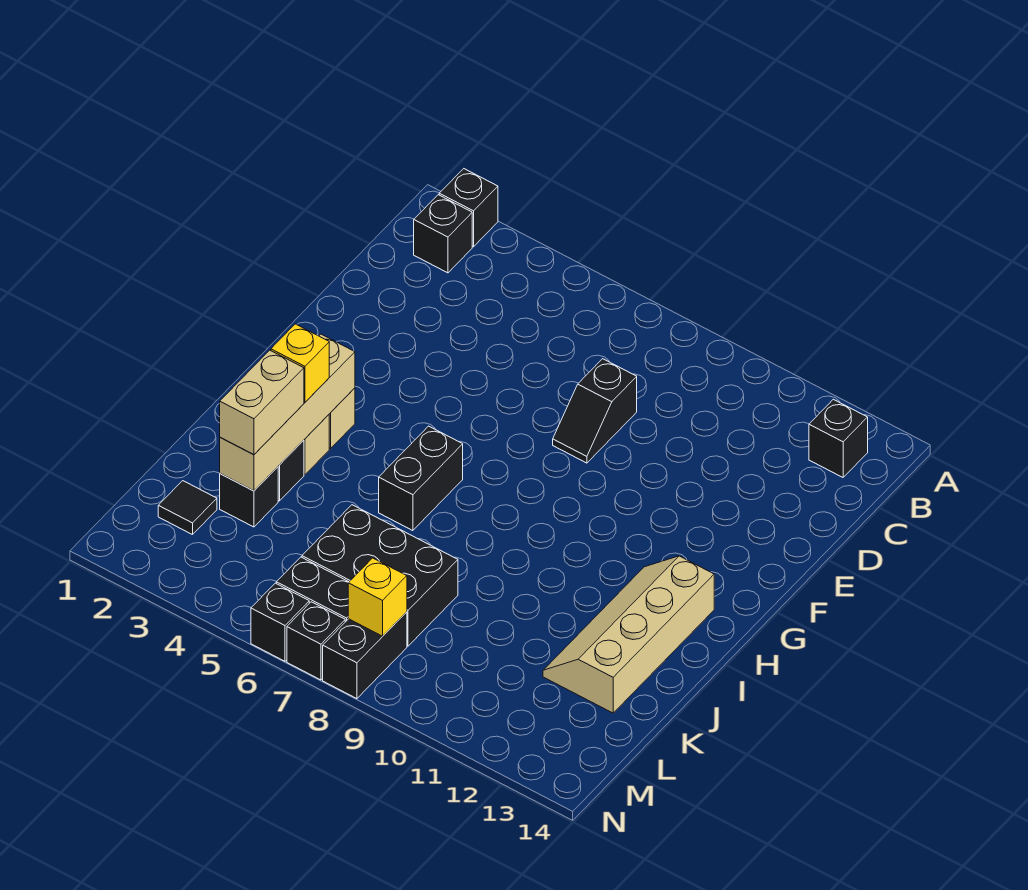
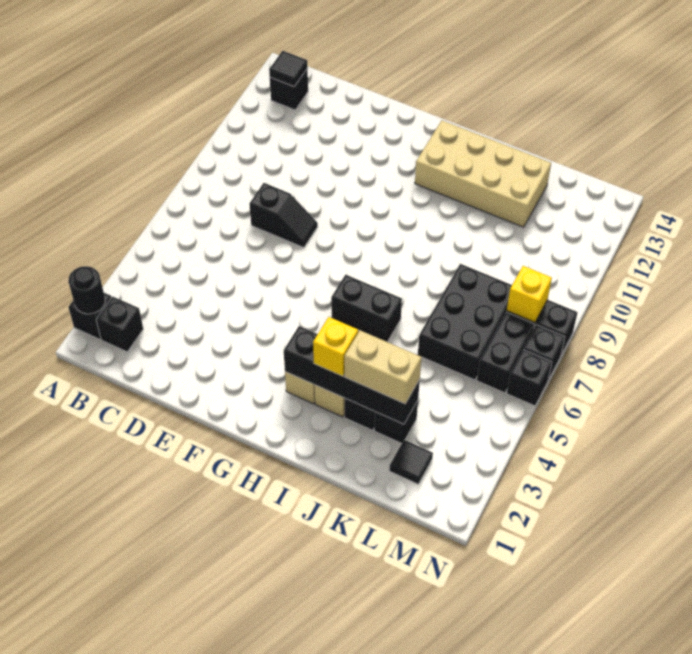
none -> black round brick A2 level 2
none -> black tile B13 level 2
tan brick H3:K3 level 2 -> black brick H3:K3 level 2
tan slope H12:K13 level 1 top 13 -> tan brick H12:K13 level 1

